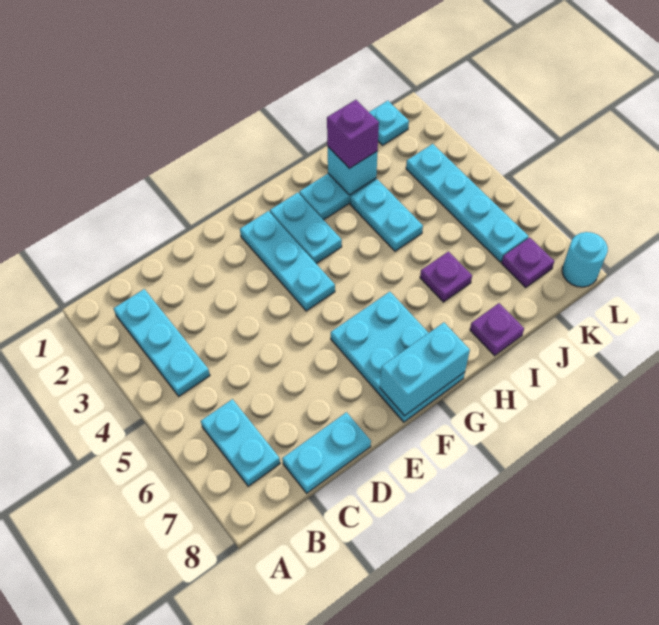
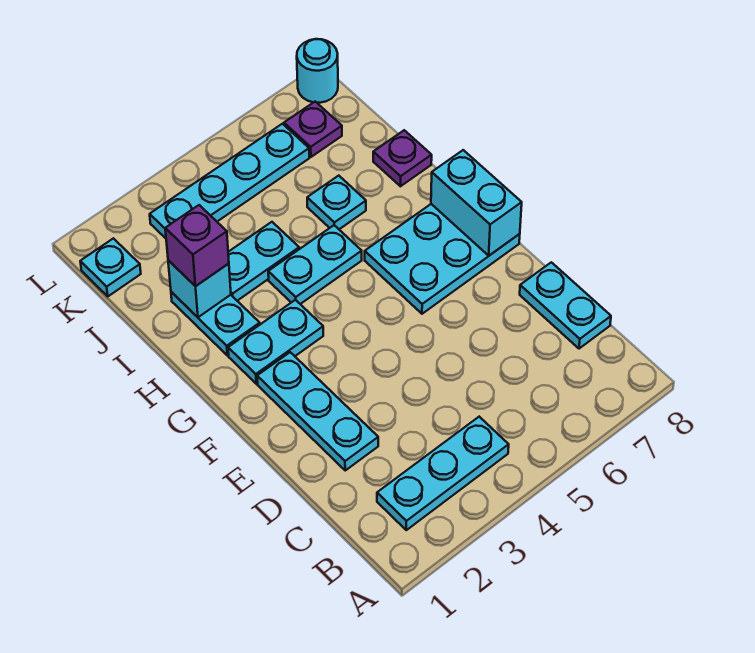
cyan plate B6:B7 level 1 -> cyan plate H4:H5 level 1
cyan plate F2:F4 level 1 -> cyan plate D2:F2 level 1
purple plate I6 level 1 -> cyan plate I6 level 1

